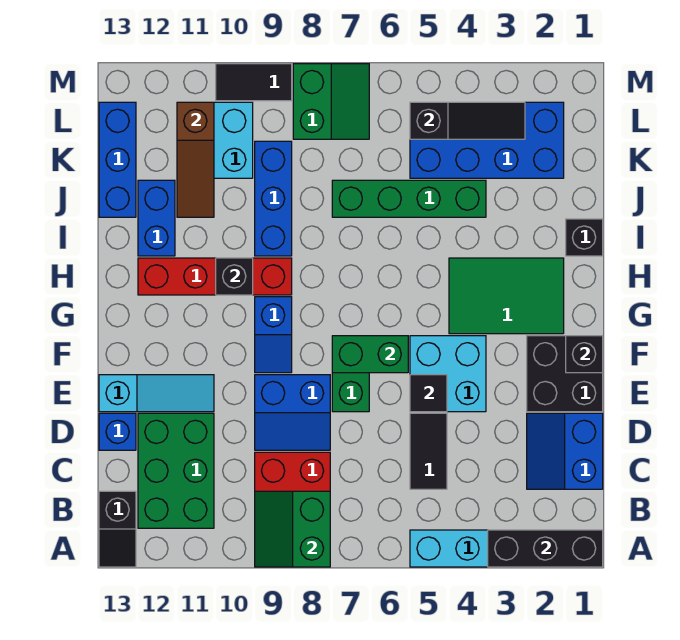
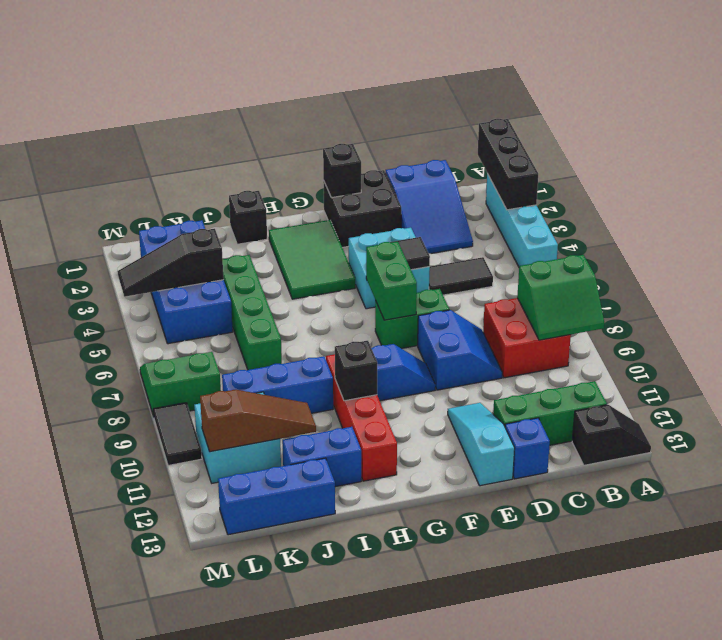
green brick B11:D12 level 1 -> green brick B12:D12 level 1
blue slope C1:D2 level 1 top 1 -> blue slope C1:D3 level 1 top 1
black slope L3:L5 level 2 top 5 -> black slope K4:M4 level 2 top K

